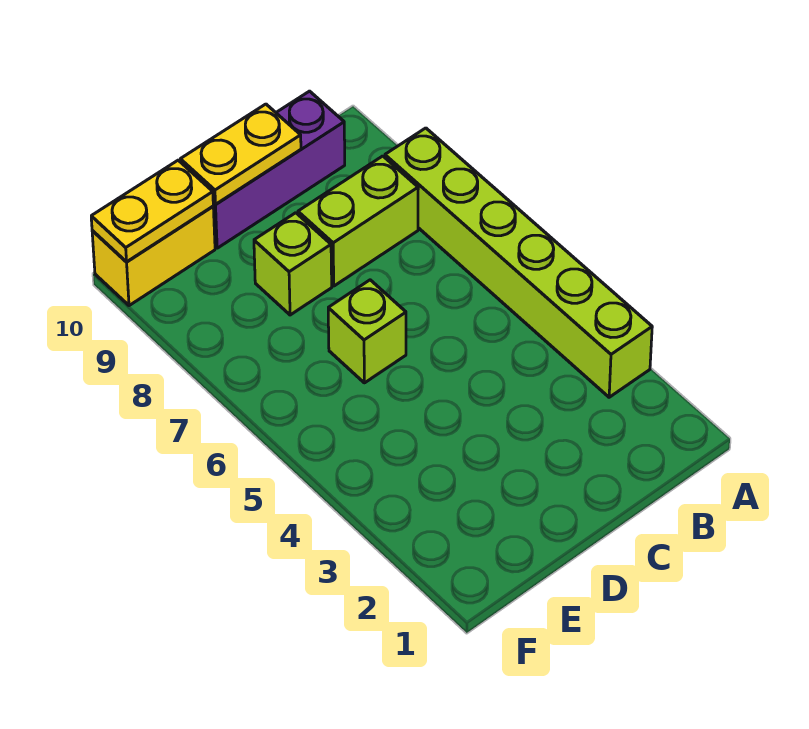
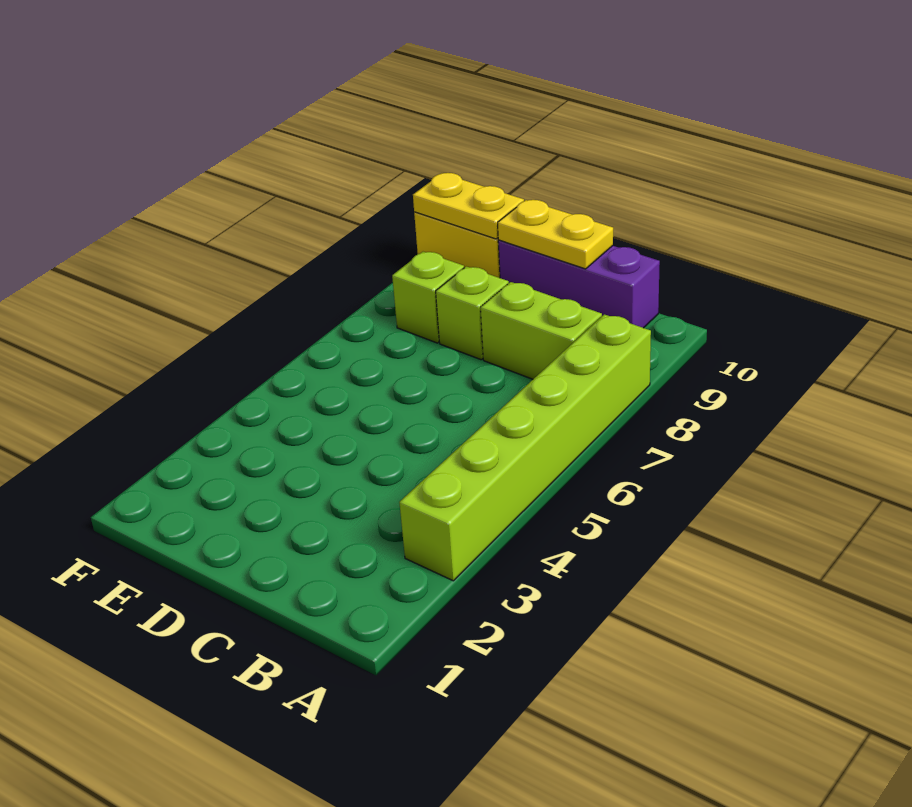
lime brick D6 level 1 -> lime brick E8 level 1

